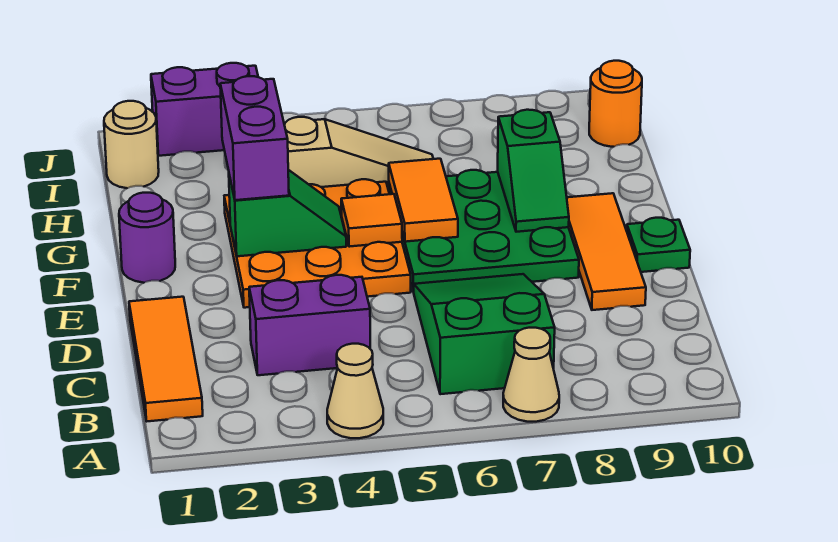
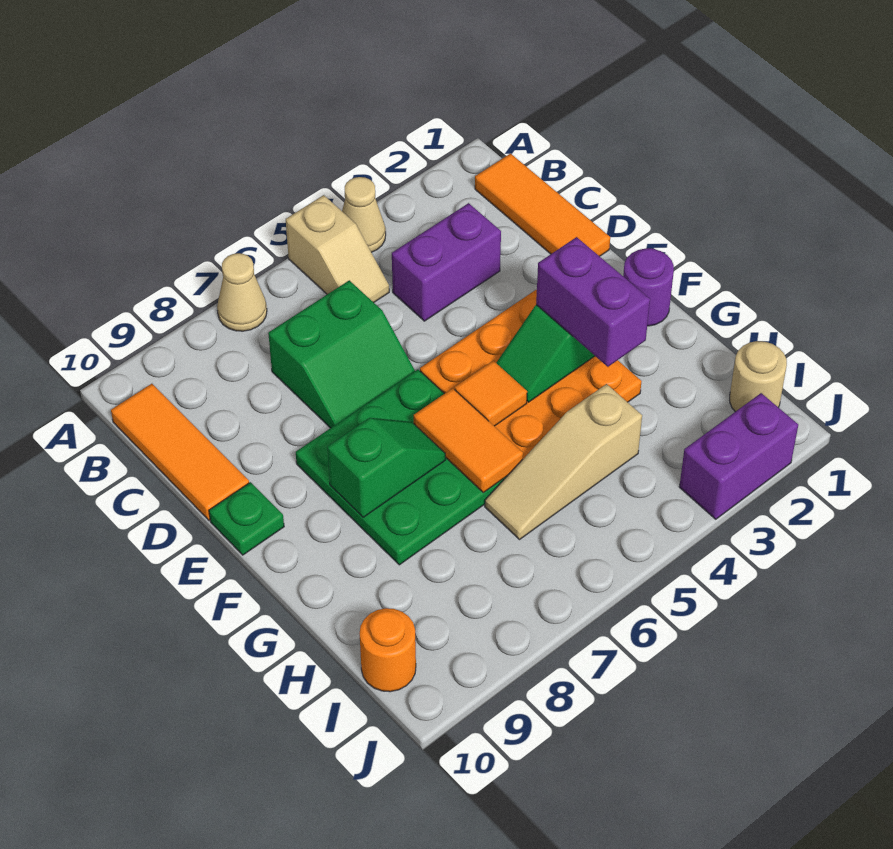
none -> tan slope A5:B5 level 1 top A
green slope B6:D7 level 1 top B -> green slope C6:D7 level 1 top C
orange tile D9:F9 level 1 -> orange tile B10:D10 level 1
green slope F8:G8 level 2 top G -> green slope F7:F8 level 2 top 8

